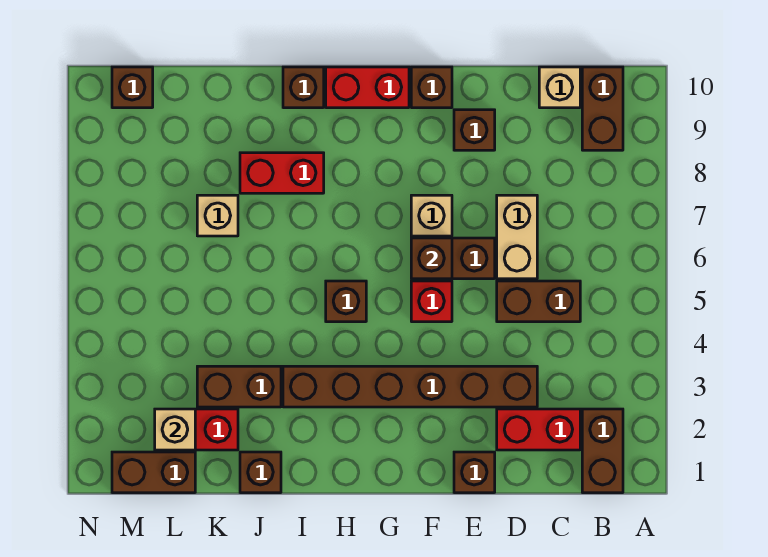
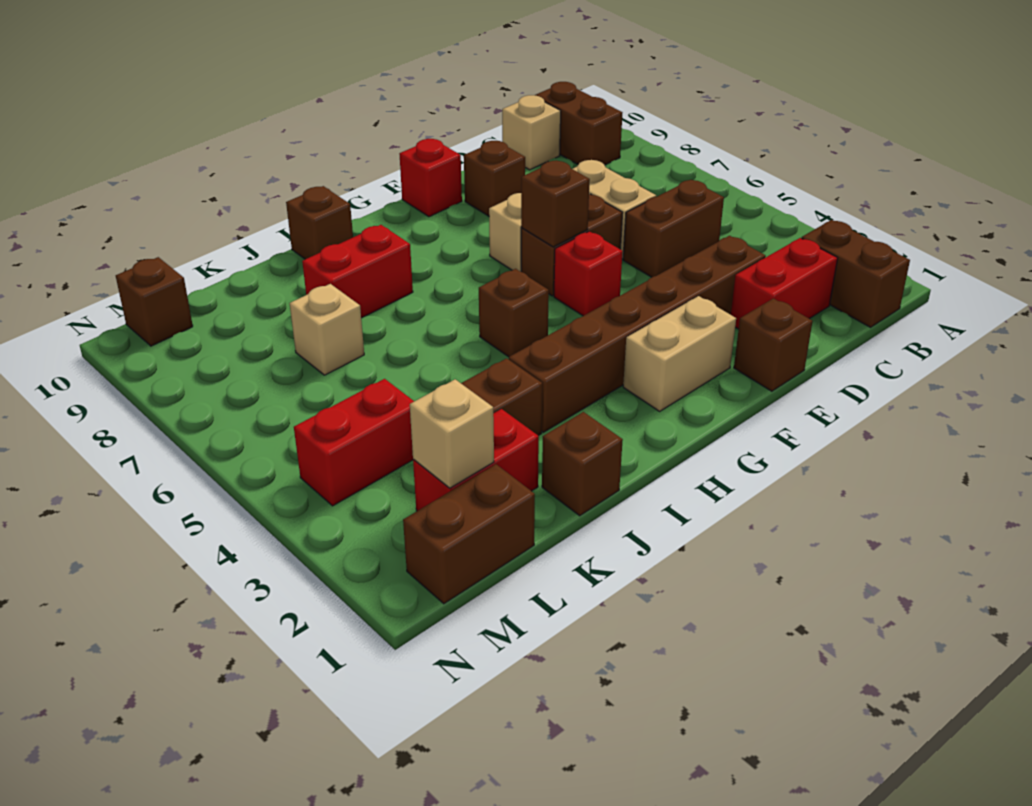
none -> tan brick F2:G2 level 1
brown brick F10 level 1 -> red brick F10 level 1
red brick G10:H10 level 1 -> red brick L4:M4 level 1

